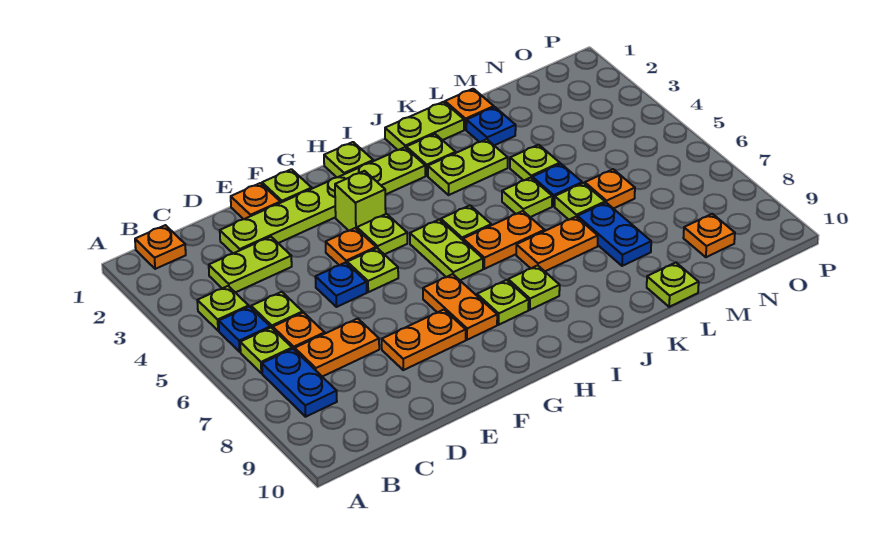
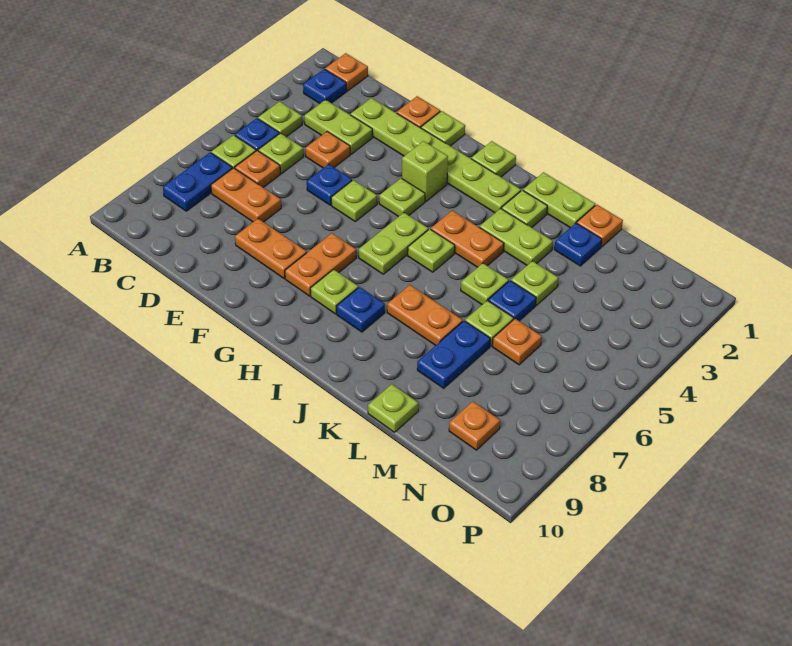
none -> blue plate B2 level 1
orange plate F4 level 1 -> orange plate D4 level 1
orange plate I6:J6 level 1 -> orange plate I4:J4 level 1
lime plate I8 level 1 -> blue plate I8 level 1

